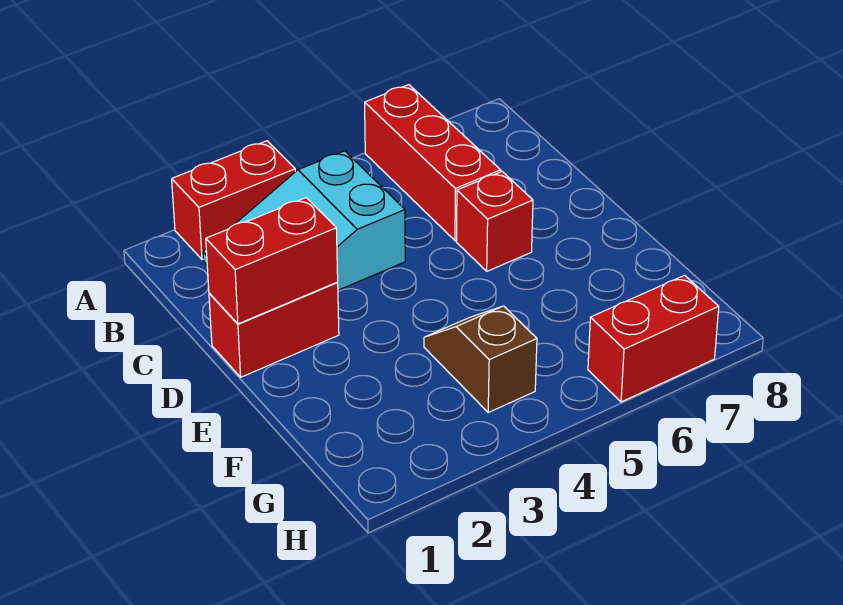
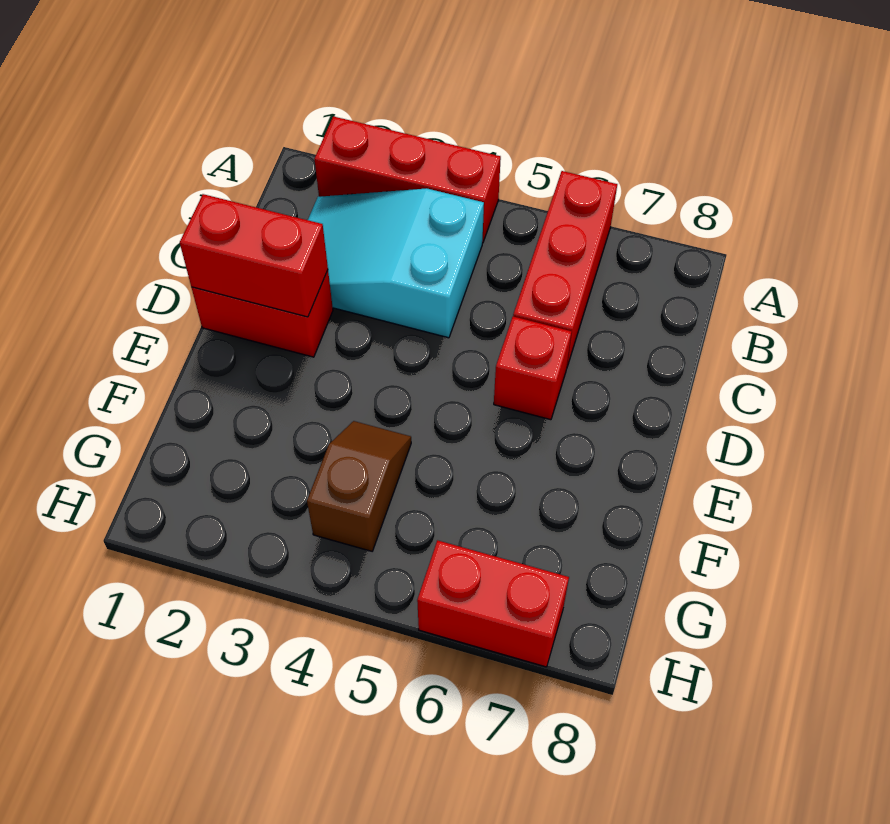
red brick A2:A3 level 1 -> red brick A2:A4 level 1

